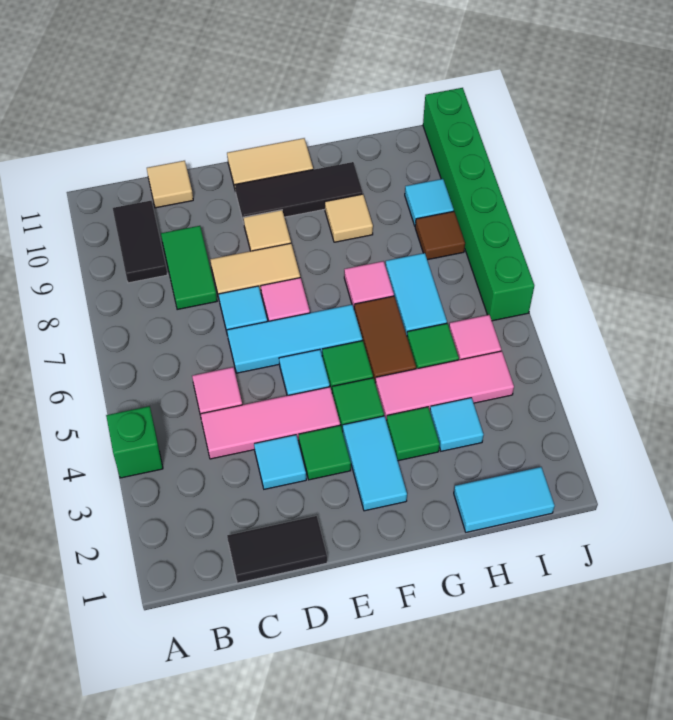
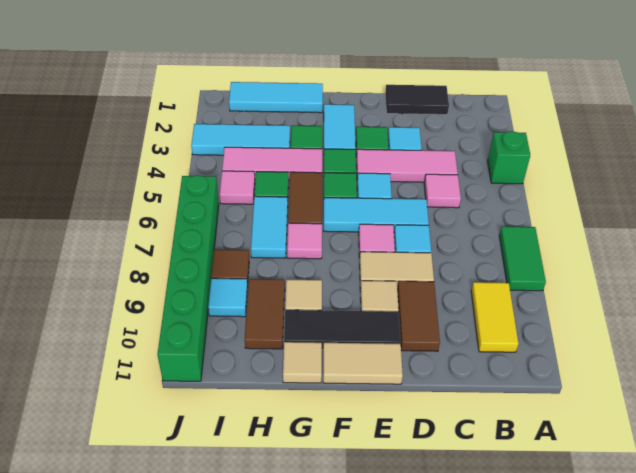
black tile B9:B10 level 1 -> yellow tile B9:B10 level 1
green tile C8:C9 level 1 -> green tile A7:A8 level 1
tan tile C11 level 1 -> tan tile G11 level 1
none -> brown tile D9:D10 level 1
cyan tile H1:I1 level 1 -> cyan tile G1:I1 level 1
cyan tile H3 level 1 -> cyan tile H3:J3 level 1
none -> brown tile H9:H10 level 1

